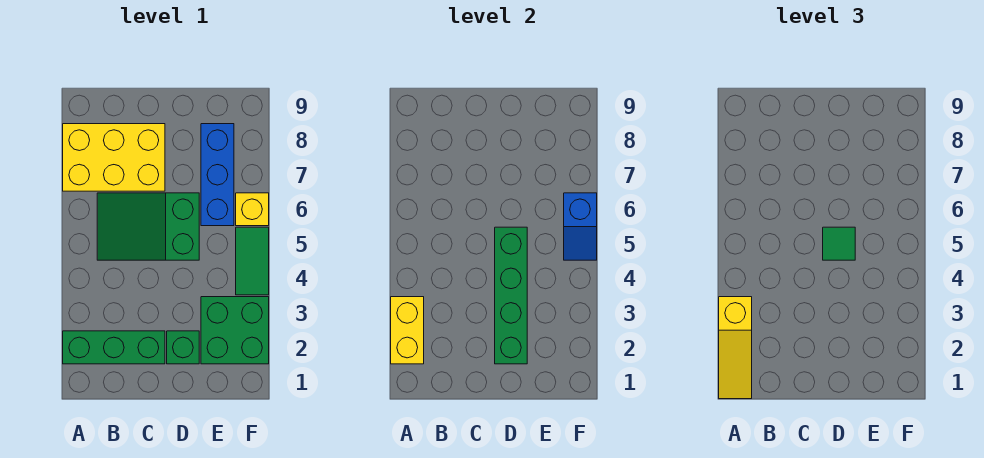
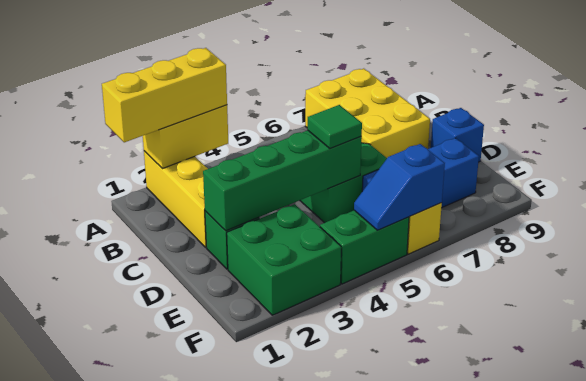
yellow slope A1:A3 level 3 top 3 -> yellow brick A1:A3 level 3
green brick A2:C2 level 1 -> yellow brick A2:C2 level 1
none -> blue brick D9 level 1
green tile F4:F5 level 1 -> green brick F4:F5 level 1

